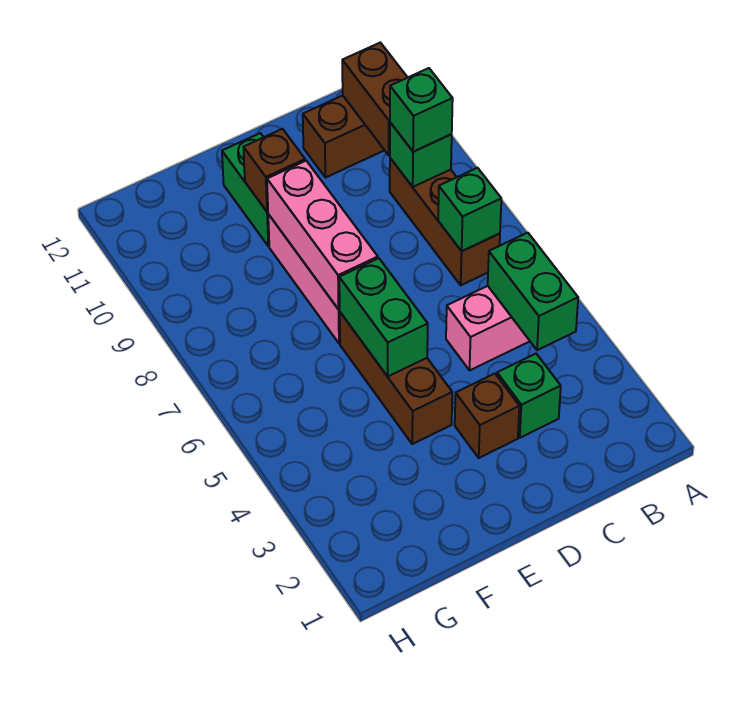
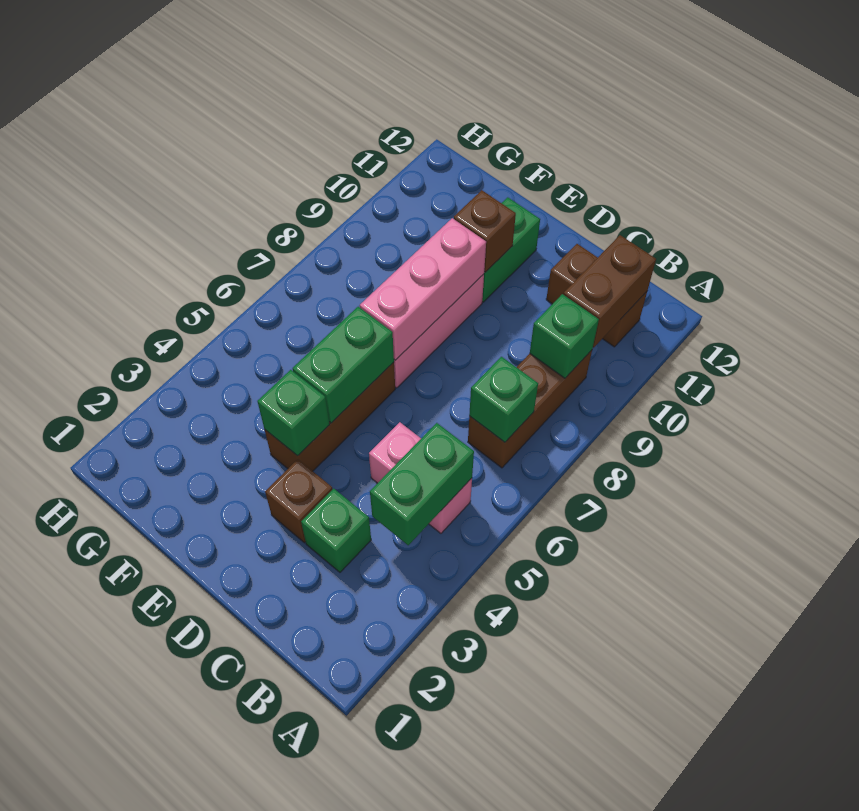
green brick B9 level 3 -> green brick E4 level 2

